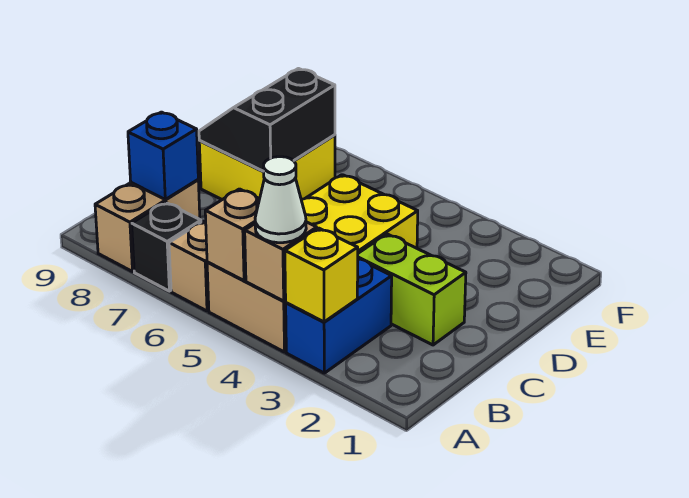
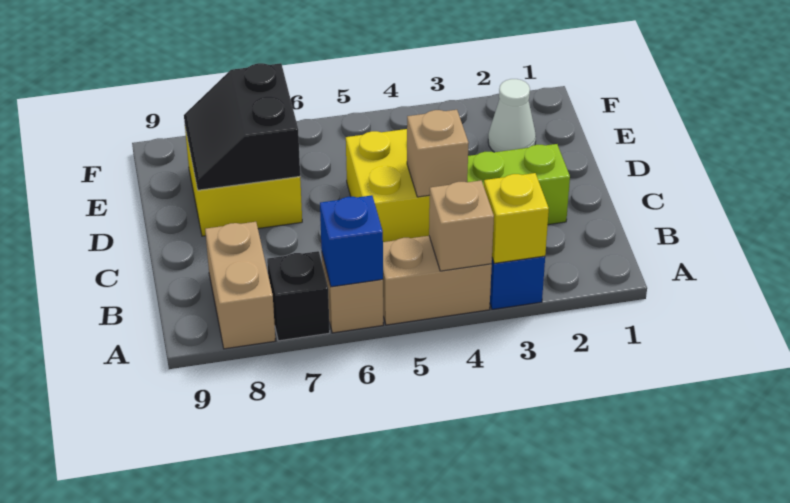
white cone A4 level 3 -> white cone E2 level 1
tan brick A5 level 2 -> tan brick C4 level 2
blue brick B8 level 2 -> blue brick A6 level 2

